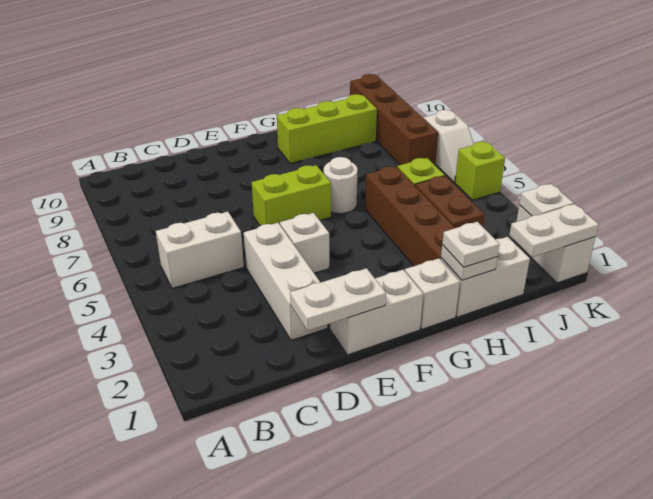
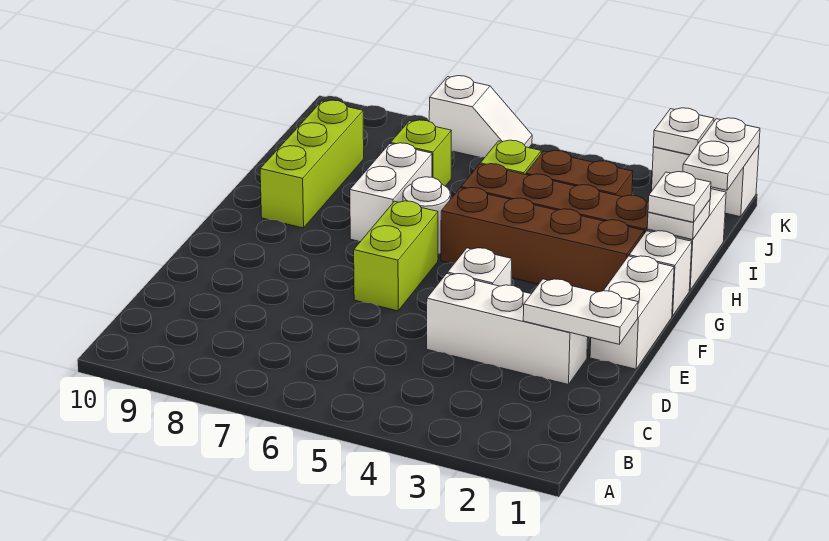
white brick B5:C5 level 1 -> white brick G7:H7 level 1
white plate D1:E1 level 2 -> white plate D1:D2 level 2
brown brick J7:J10 level 1 -> brown brick G2:G5 level 1
lime brick K5 level 1 -> lime brick I7 level 1

